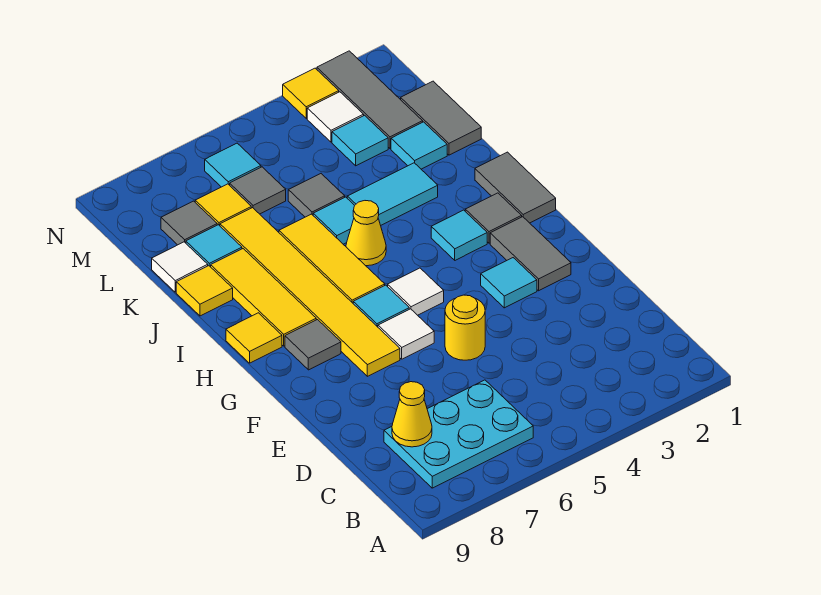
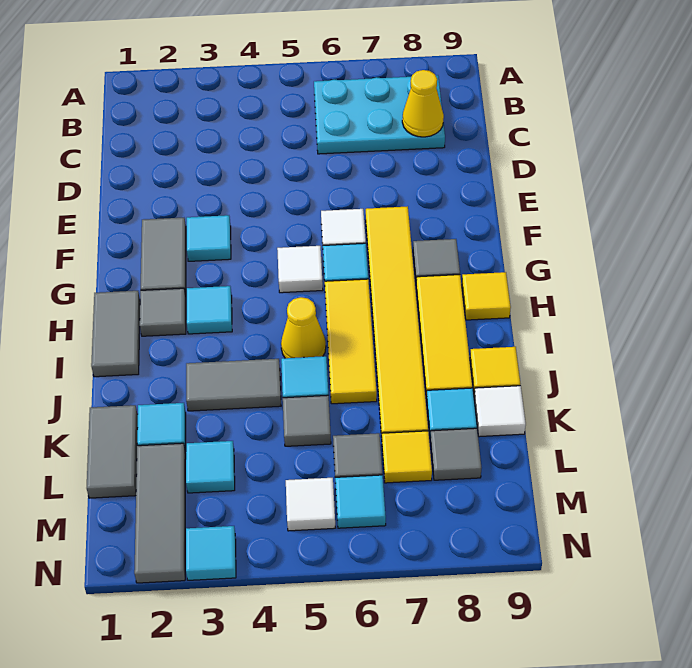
yellow round brick E5 level 1 -> none
cyan tile J3:J4 level 1 -> grey tile J3:J4 level 1
white tile M3 level 1 -> white tile M5 level 1
yellow tile N3 level 1 -> cyan tile N3 level 1

